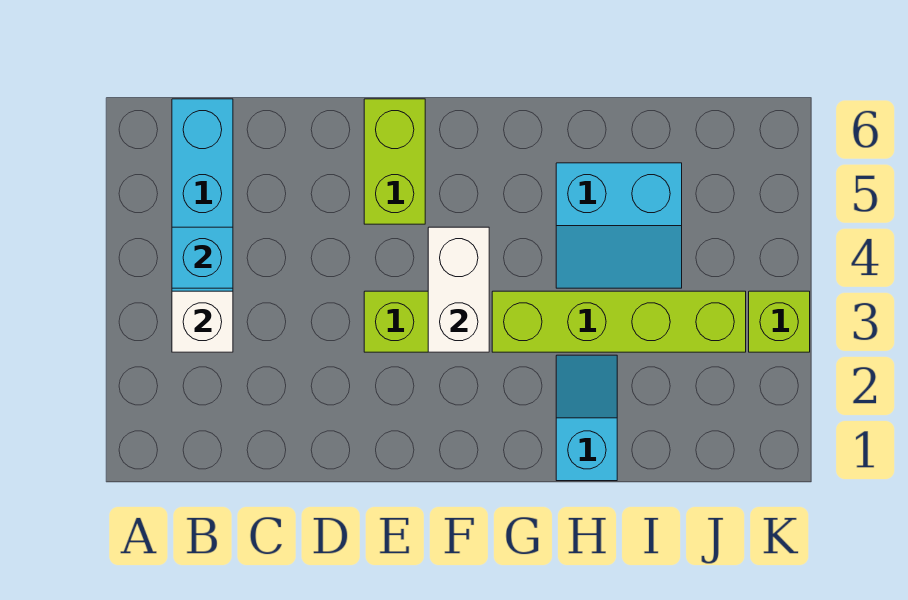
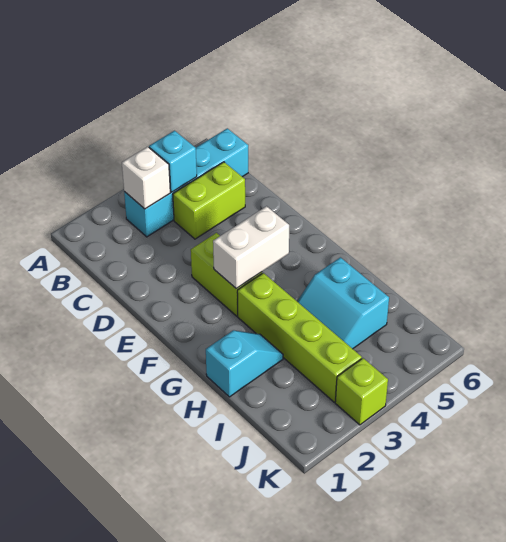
lime brick E5:E6 level 1 -> lime brick C4:C5 level 1

